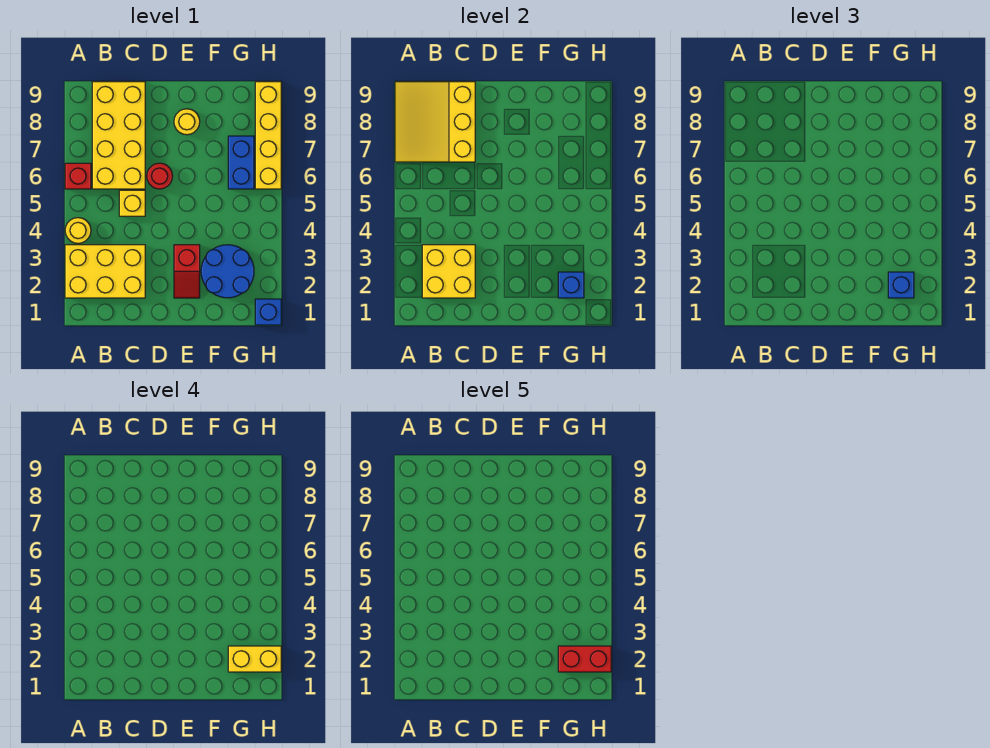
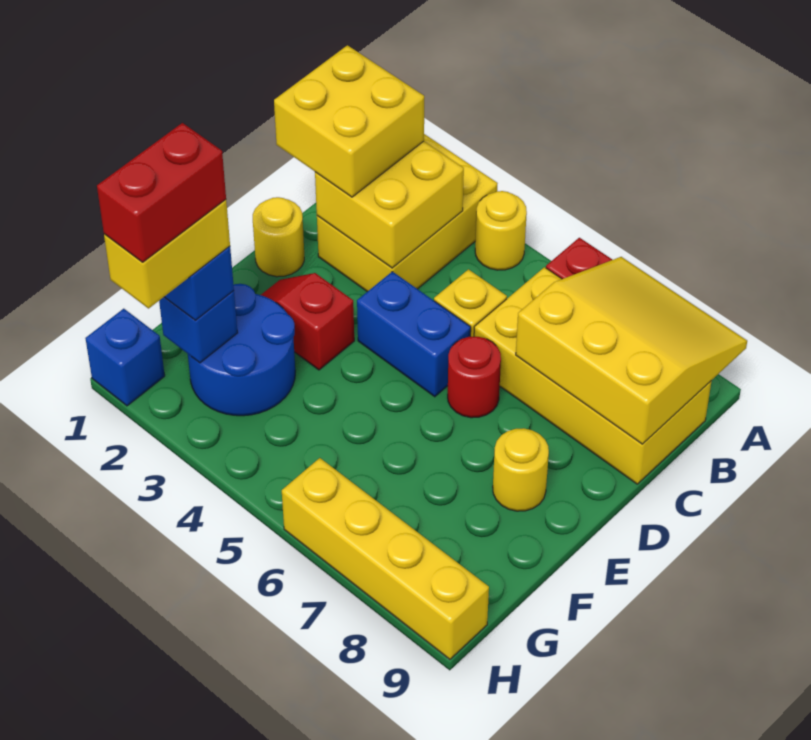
none -> yellow brick B1:C2 level 3
none -> yellow round brick D1 level 1
blue brick G6:G7 level 1 -> blue brick D4:D5 level 1

